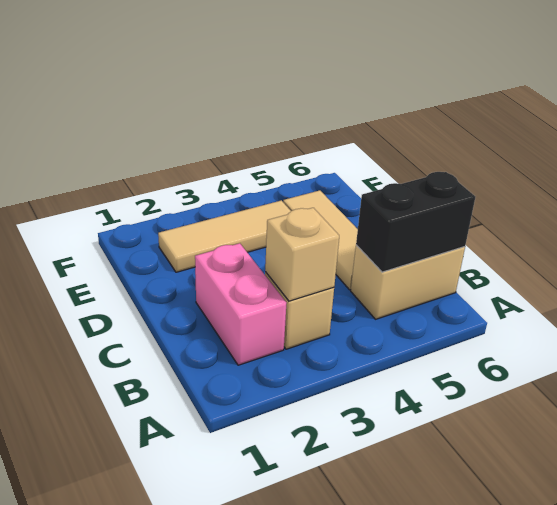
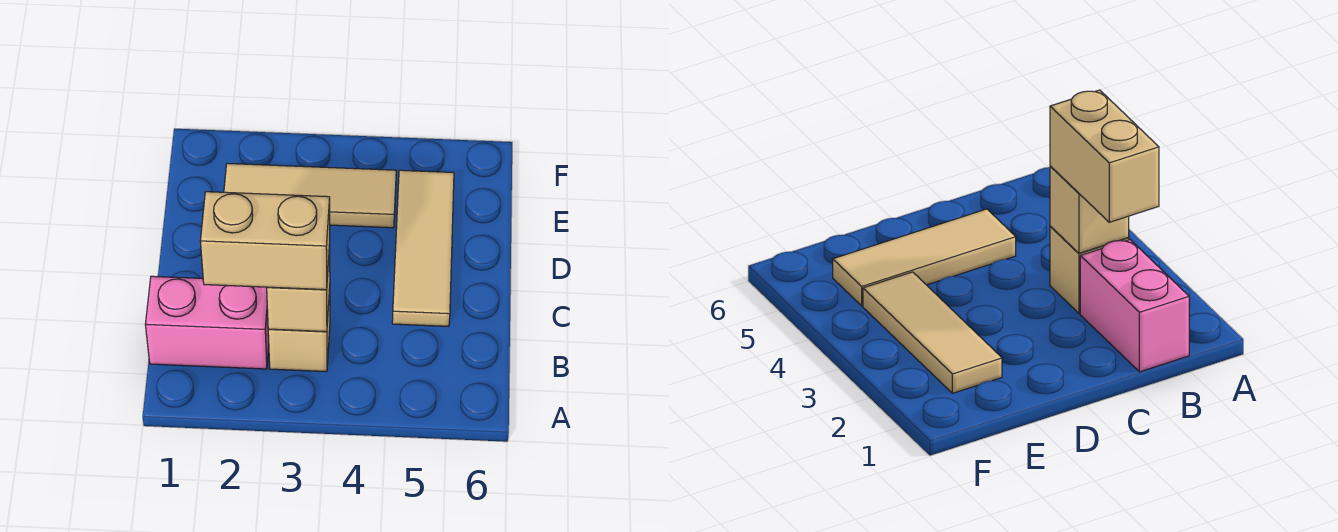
pink brick B2:C2 level 1 -> pink brick B1:B2 level 1
tan brick B5:B6 level 1 -> tan brick B2:B3 level 3
black brick B5:B6 level 2 -> none

